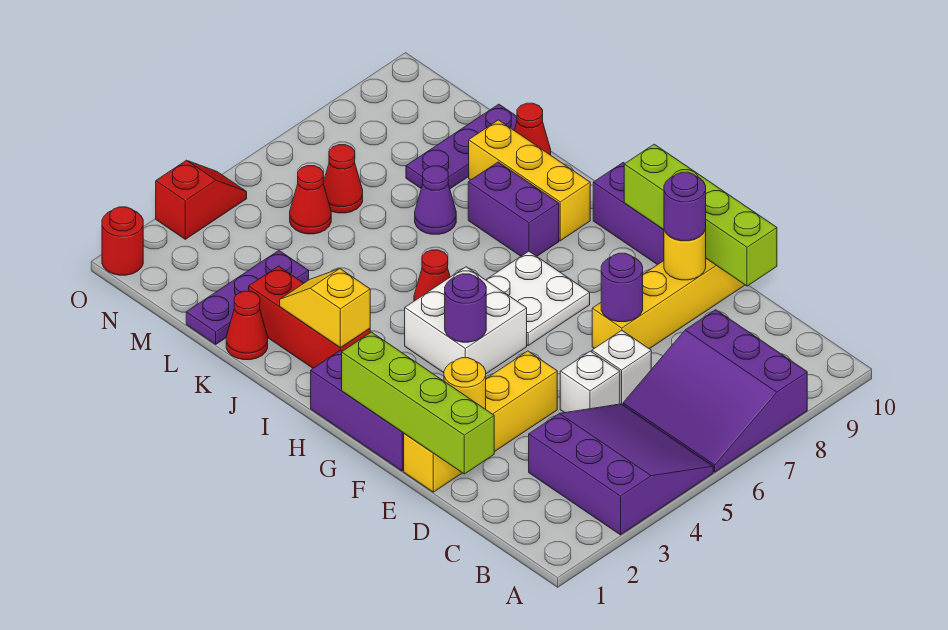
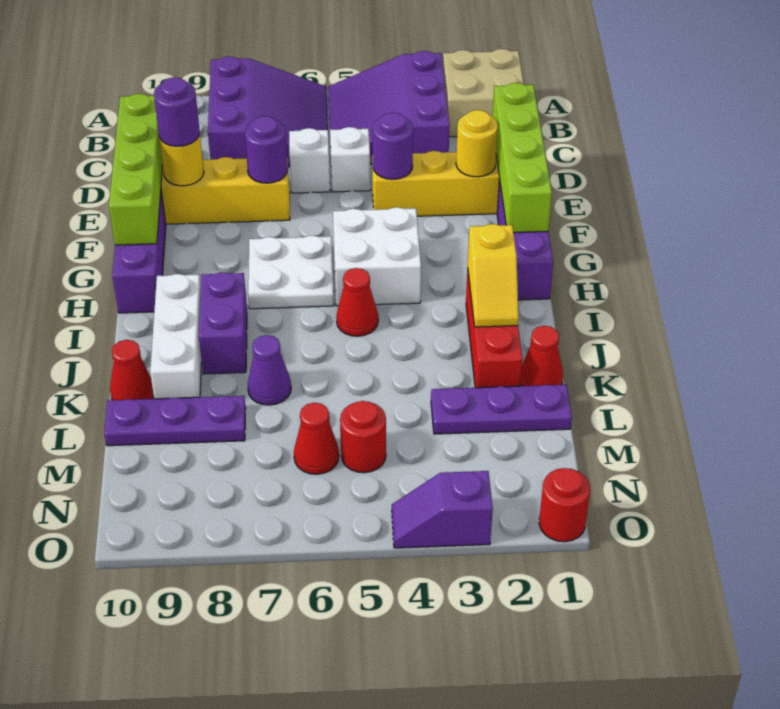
none -> tan brick A1:B2 level 1
purple round brick G4 level 2 -> purple round brick E4 level 2
yellow brick I9:K9 level 1 -> white brick I9:K9 level 1
red cone M5 level 1 -> red round brick M5 level 1
red slope O3:O4 level 1 top 3 -> purple slope O3:O4 level 1 top 3

